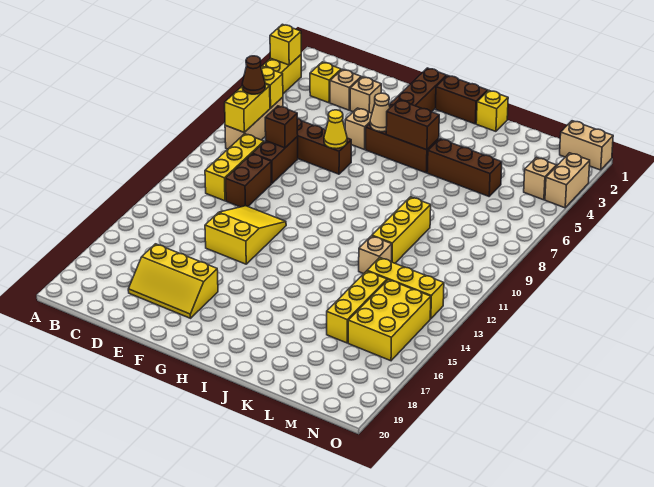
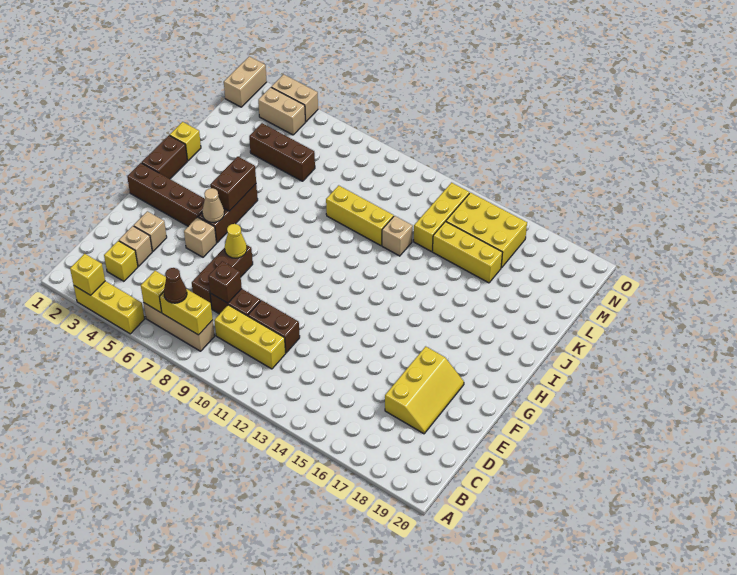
yellow slope E12:F14 level 1 top 14 -> none
brown brick J5:L5 level 1 -> brown brick L4:L6 level 1
tan brick N4 level 1 -> tan brick N3:N4 level 1

